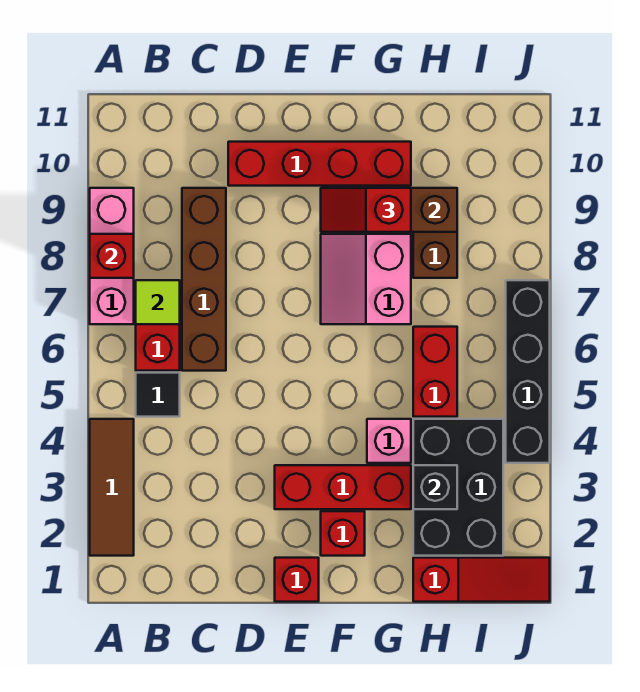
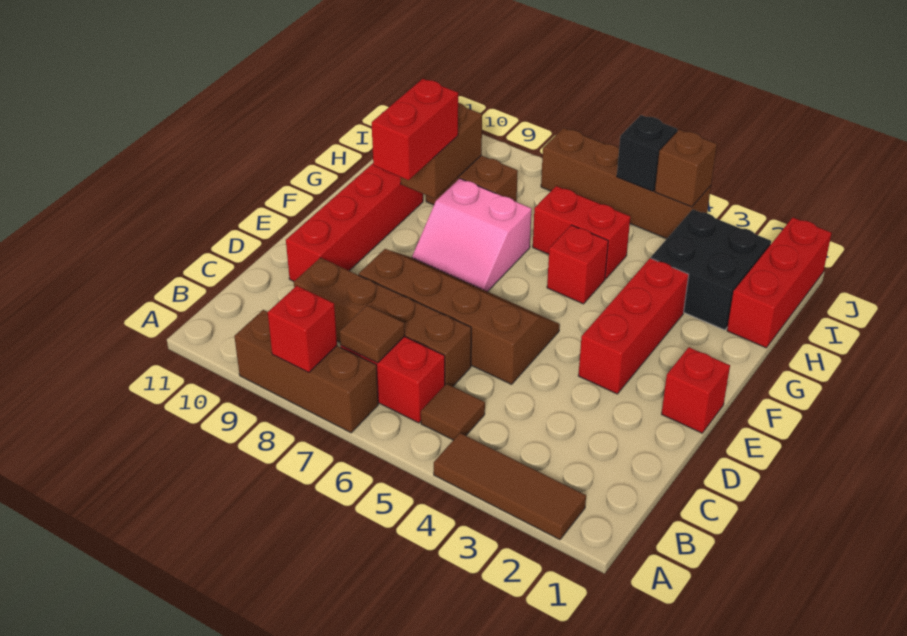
pink brick A7:A9 level 1 -> brown brick A7:A9 level 1
black tile B5 level 1 -> brown tile B5 level 1
lime tile B7 level 2 -> brown tile B7 level 2
none -> brown slope D5:E8 level 1 top D
red brick F2 level 1 -> red brick G5 level 1
red slope F9:G9 level 3 top G -> red brick F9:G9 level 3
pink brick G4 level 1 -> none
red slope H1:J1 level 1 top H -> red brick H1:J1 level 1
black brick H2:I4 level 1 -> black brick H2:I3 level 1
black brick H3 level 2 -> black brick J5 level 2
black brick J4:J7 level 1 -> brown brick J4:J7 level 1
none -> brown brick J4 level 2

